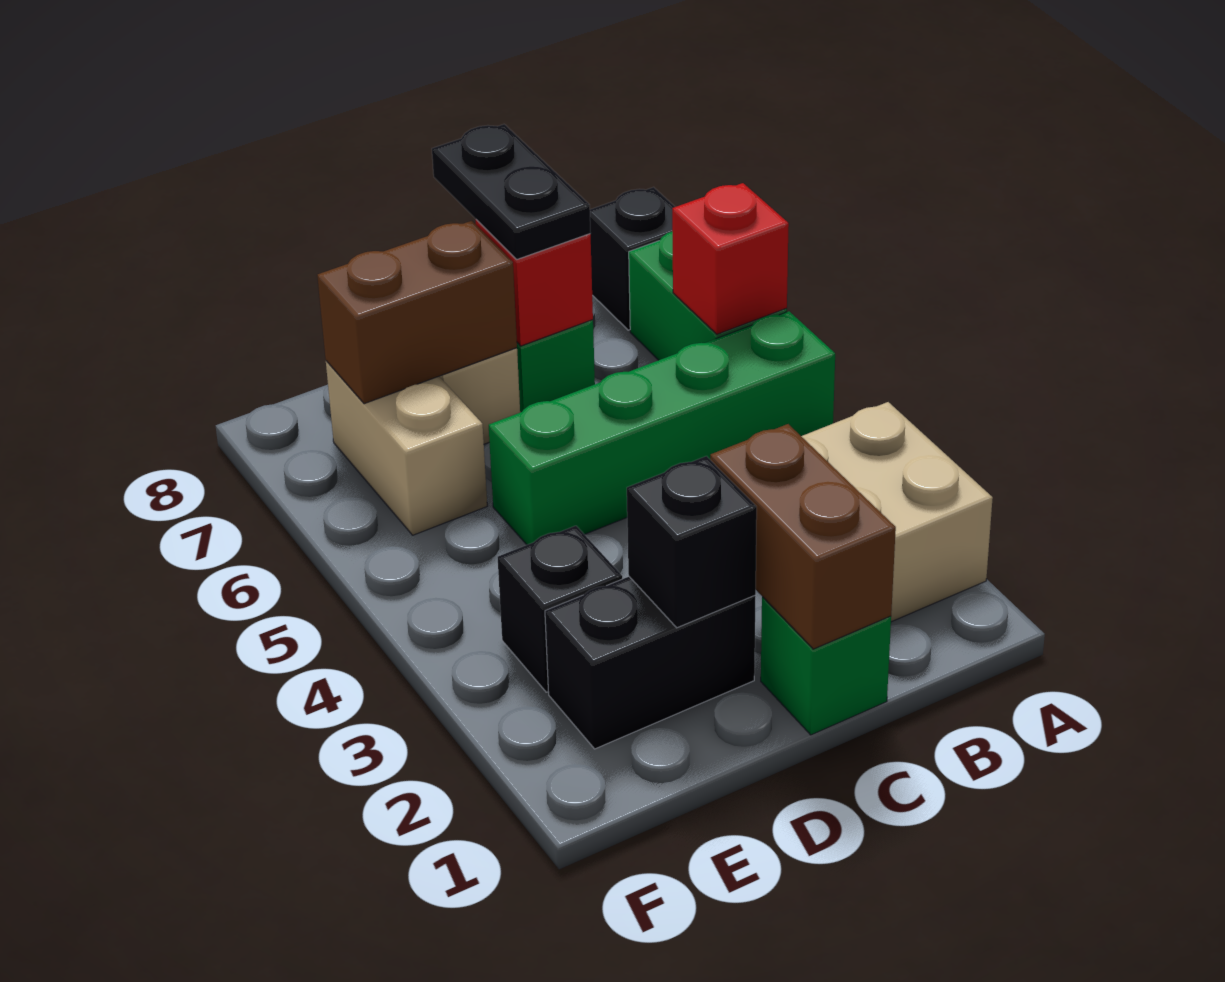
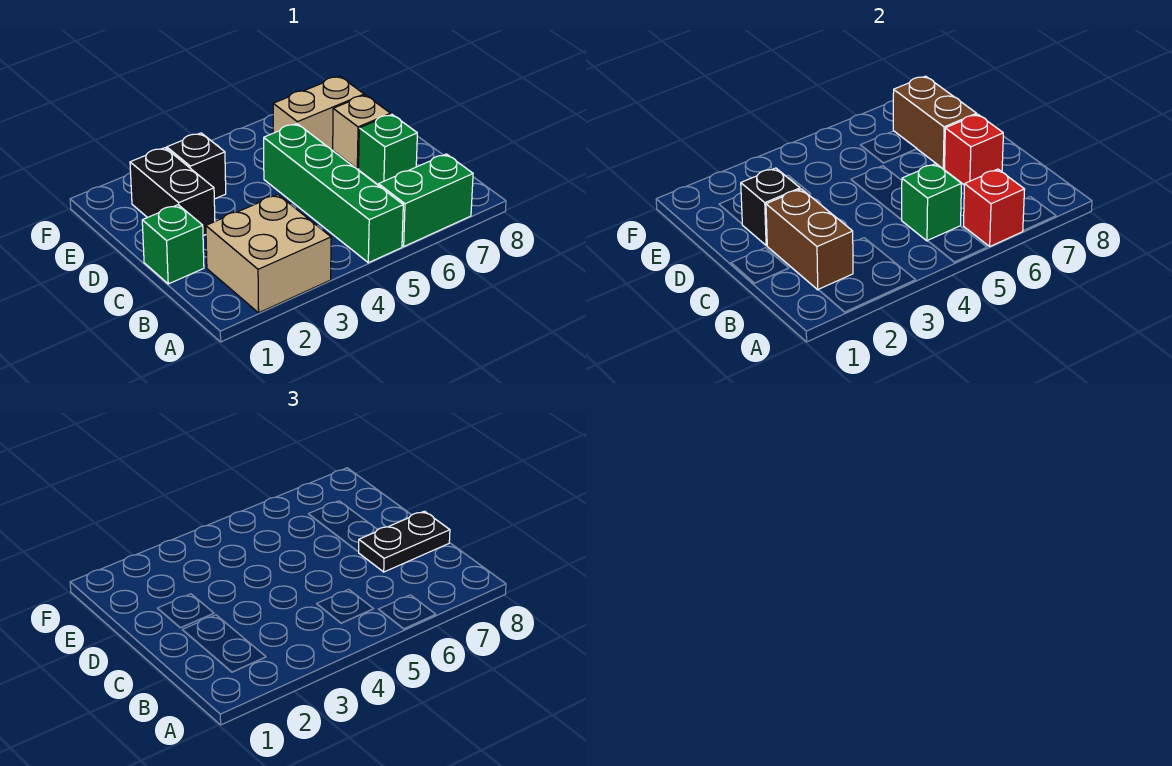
black brick A8 level 1 -> none
none -> green brick B5 level 2
brown brick C1:C2 level 2 -> brown brick B2:C2 level 2

